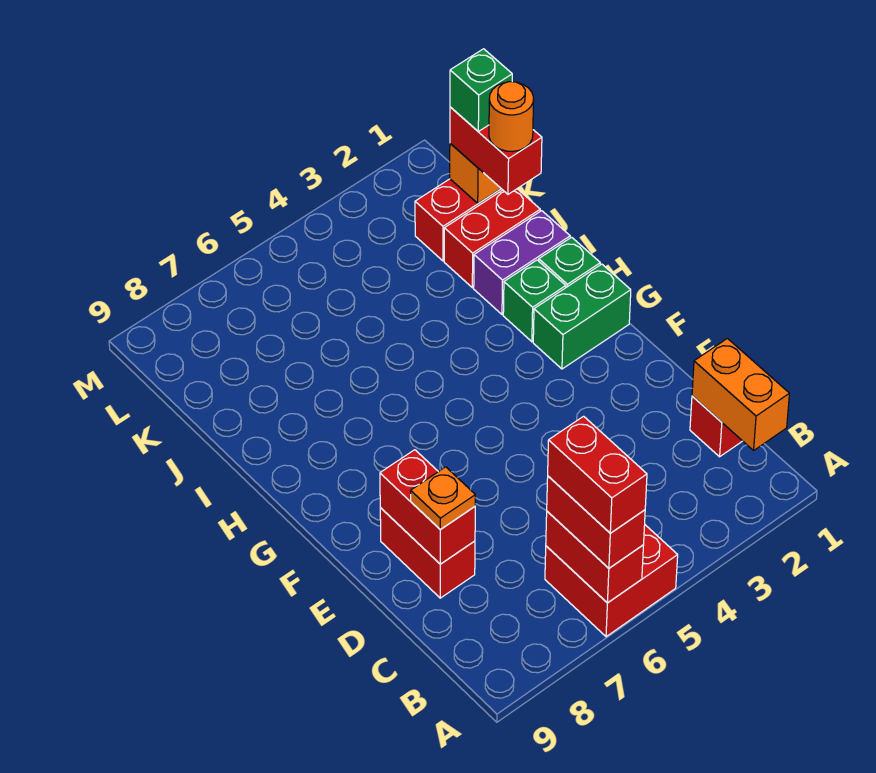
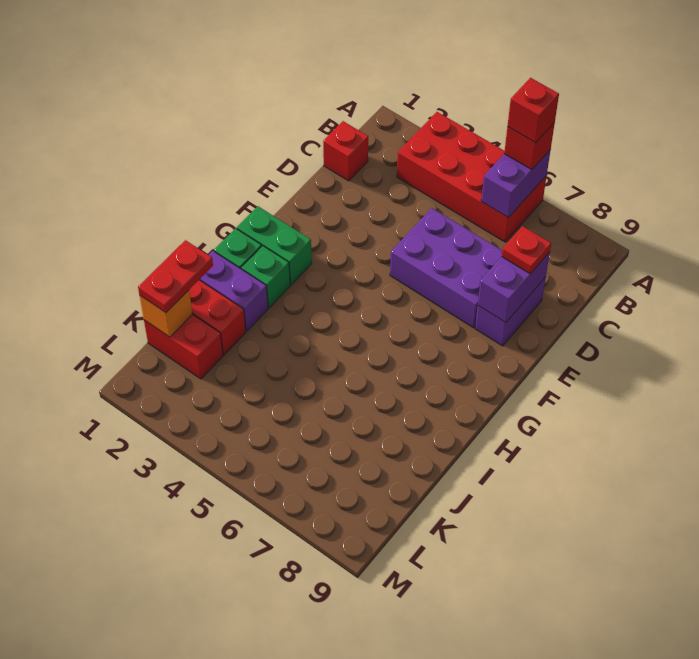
red brick A5:B6 level 1 -> red brick A3:B6 level 1
red brick A6:B6 level 2 -> purple brick A6:B6 level 2
red brick A6:B6 level 3 -> red brick A6 level 3
red brick A6:B6 level 4 -> red brick A6 level 4
orange brick B1:C1 level 2 -> none
none -> purple brick D5:E7 level 1
red brick D8:E8 level 1 -> purple brick D8:E8 level 1
red brick D8:E8 level 2 -> purple brick D8:E8 level 2
orange plate D8 level 3 -> red plate D8 level 3
red brick J1:K1 level 3 -> red plate J1:K1 level 3
orange round brick J1 level 4 -> none
green brick K1 level 4 -> none

